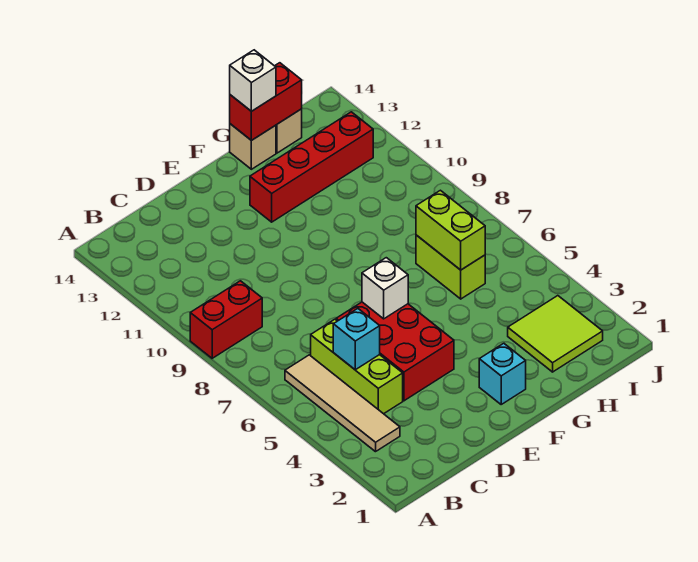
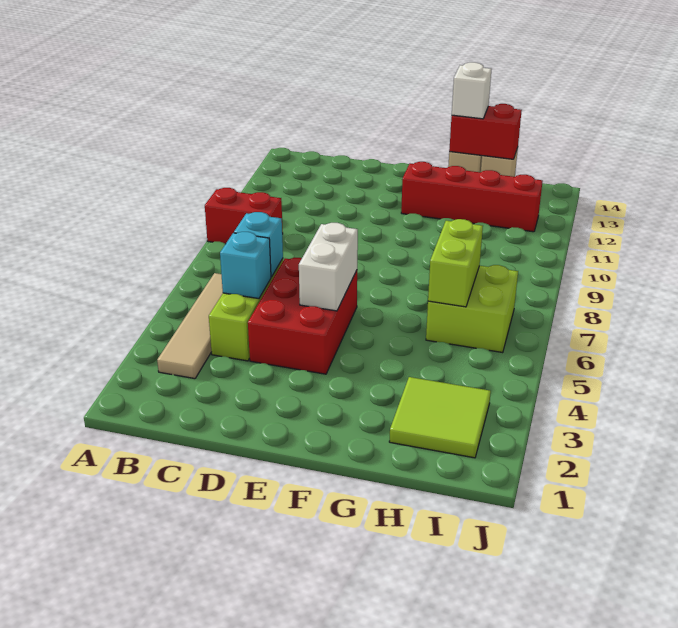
white brick E6 level 2 -> white brick E5:E6 level 2
cyan brick F2 level 1 -> cyan brick C6 level 2
lime brick H6:H7 level 1 -> lime brick H6:I7 level 1

